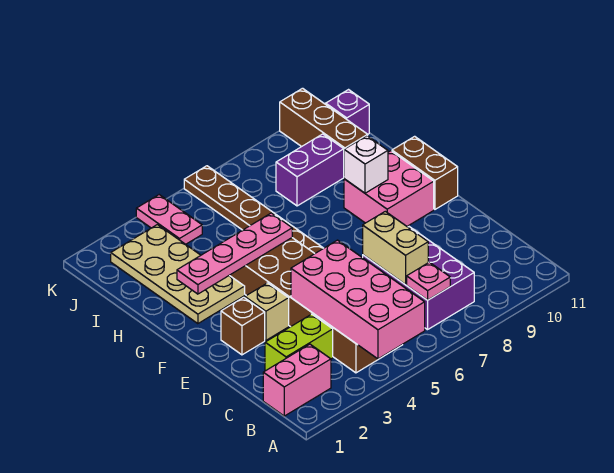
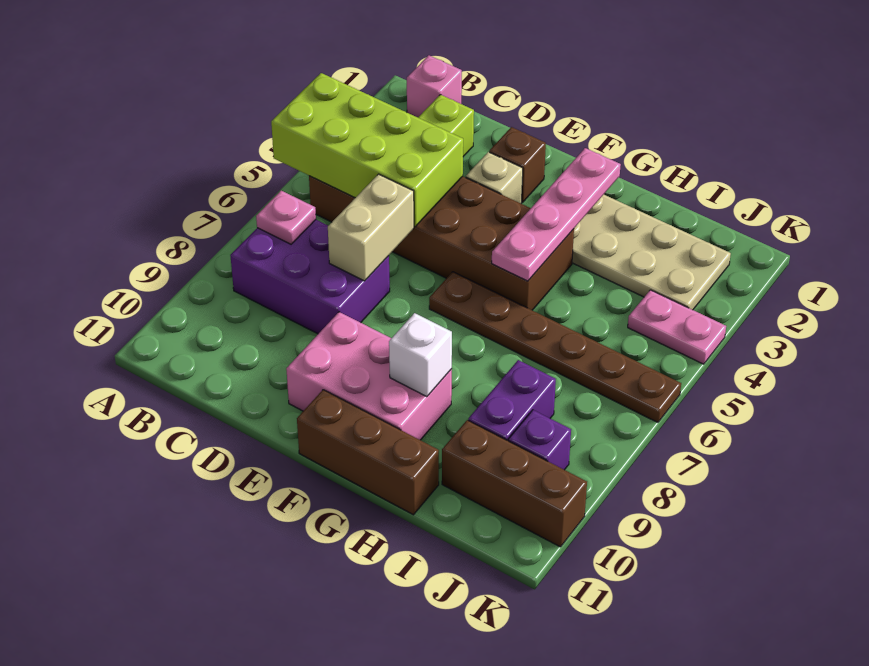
pink brick A4:D5 level 2 -> lime brick A4:D5 level 2
pink brick B1:B2 level 1 -> pink brick B1 level 1
tan brick C7:D7 level 2 -> tan brick D6:D7 level 2
pink brick F9:G10 level 1 -> pink brick E9:G10 level 1
brown brick F11:G11 level 1 -> brown brick F11:H11 level 1
purple brick J11 level 1 -> purple brick J9 level 1

